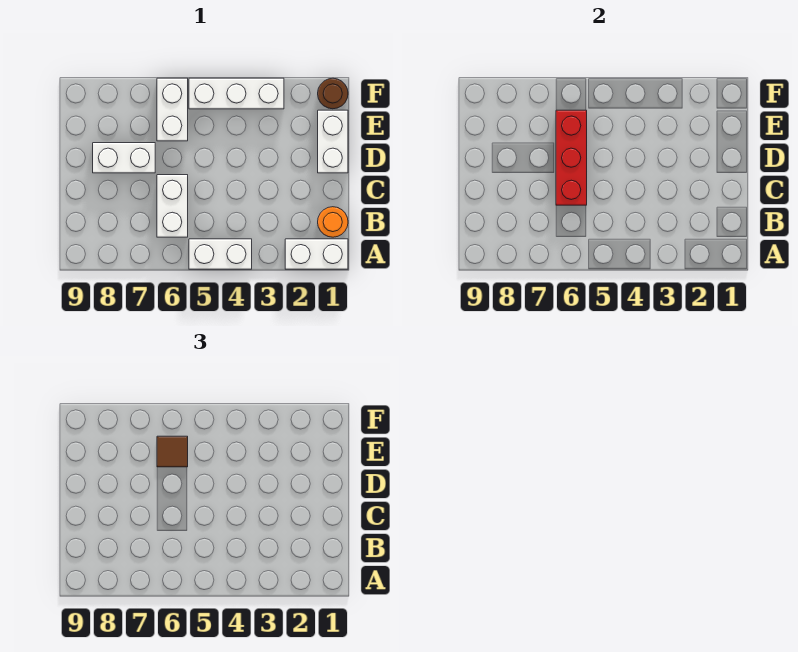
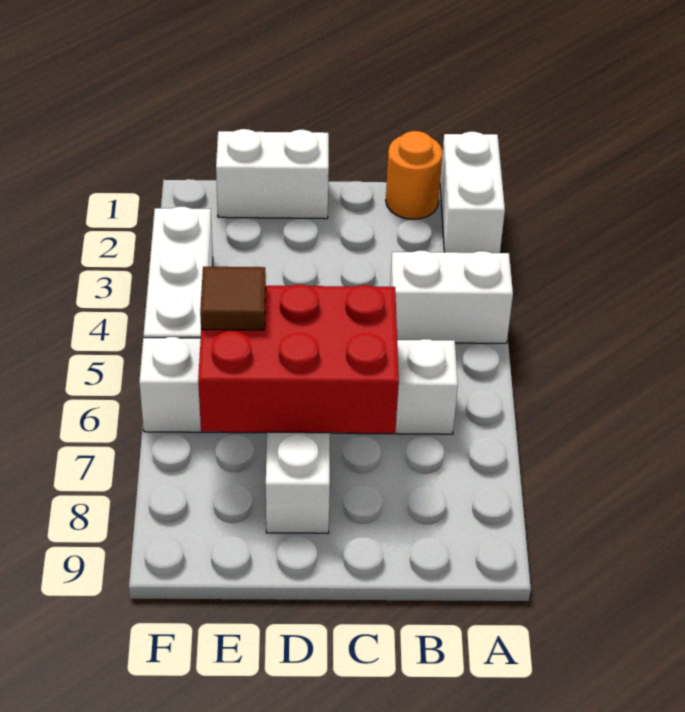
white brick A4:A5 level 1 -> white brick A4:B4 level 1
red brick C6:E6 level 2 -> red brick C6:E7 level 2
brown round brick F1 level 1 -> none

